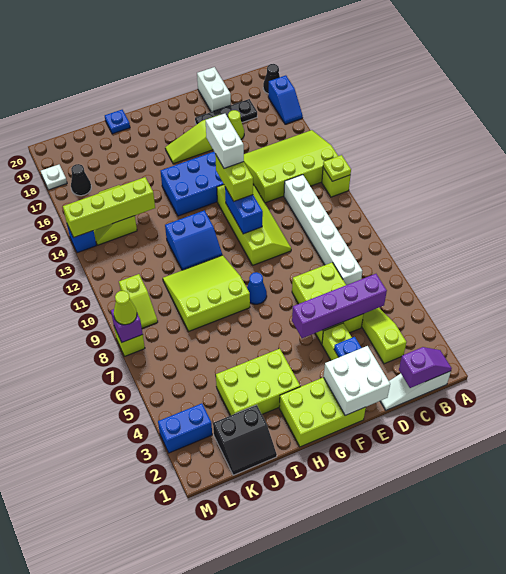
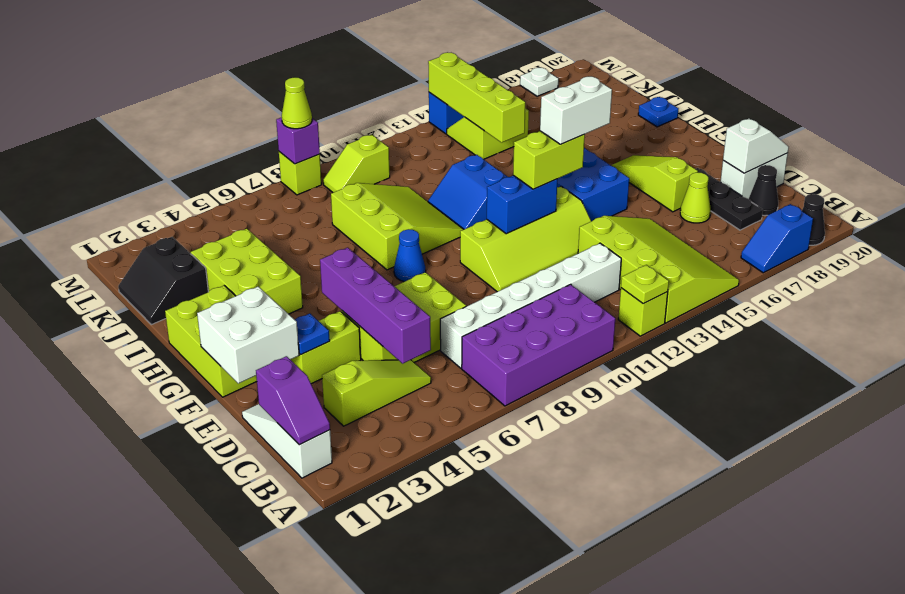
none -> purple brick A7:B10 level 1
none -> white slope D19:D20 level 2 top 19
blue brick L3:M3 level 1 -> none
black cone L17 level 1 -> black cone C19 level 1

